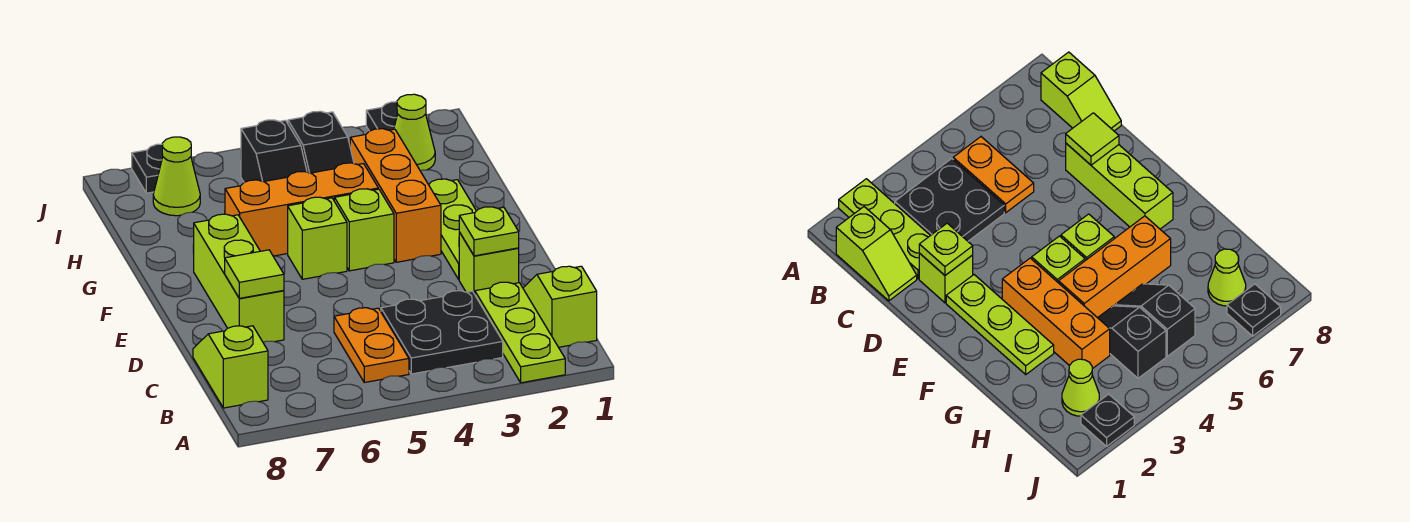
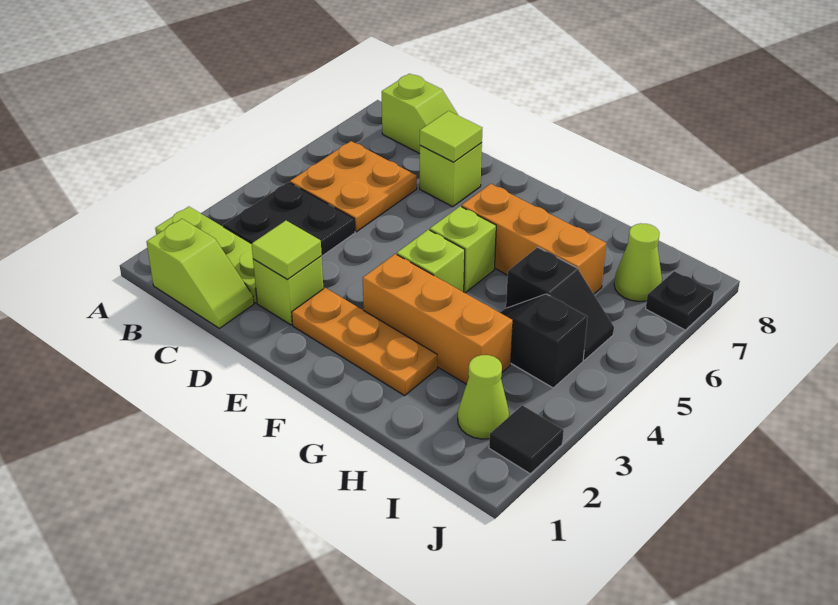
orange plate B5:C5 level 1 -> orange plate B5:C6 level 1
lime plate D2 level 2 -> lime tile D2 level 2
lime brick D7:F7 level 1 -> lime brick D7 level 1
lime plate E2:G2 level 1 -> orange plate E2:G2 level 1
orange brick G4:G6 level 1 -> orange brick F6:H6 level 1
black slope H5:I5 level 1 top I -> black slope H5:I5 level 1 top H
black plate J2 level 1 -> black tile J2 level 1

